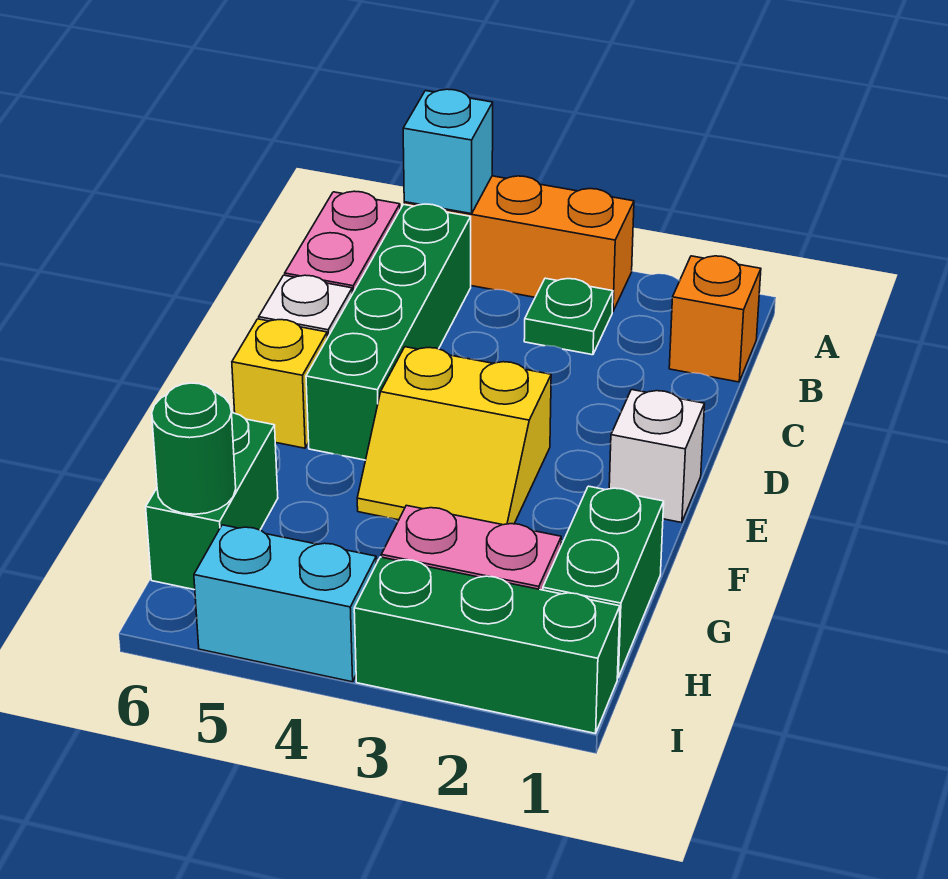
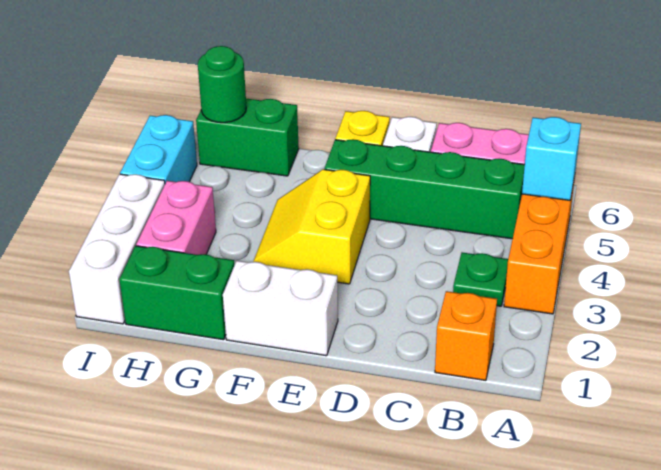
white brick E1 level 1 -> white brick E1:F1 level 1
green brick I1:I3 level 1 -> white brick I1:I3 level 1

